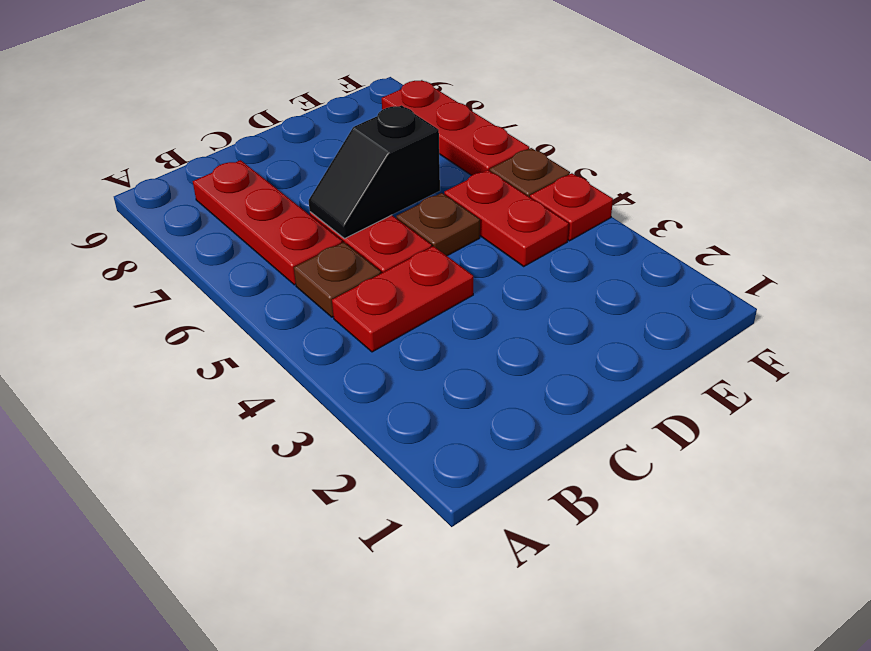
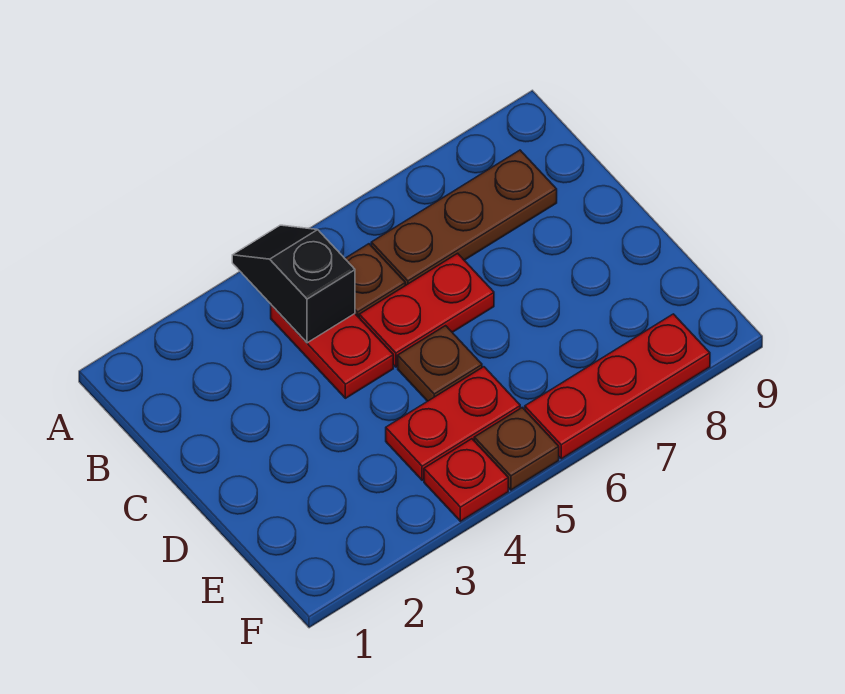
red plate B6:B8 level 1 -> brown plate B6:B8 level 1
black slope C6:D6 level 2 top D -> black slope A4:B4 level 2 top B

